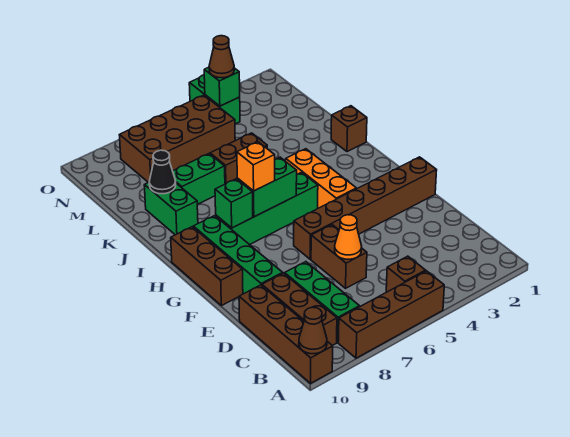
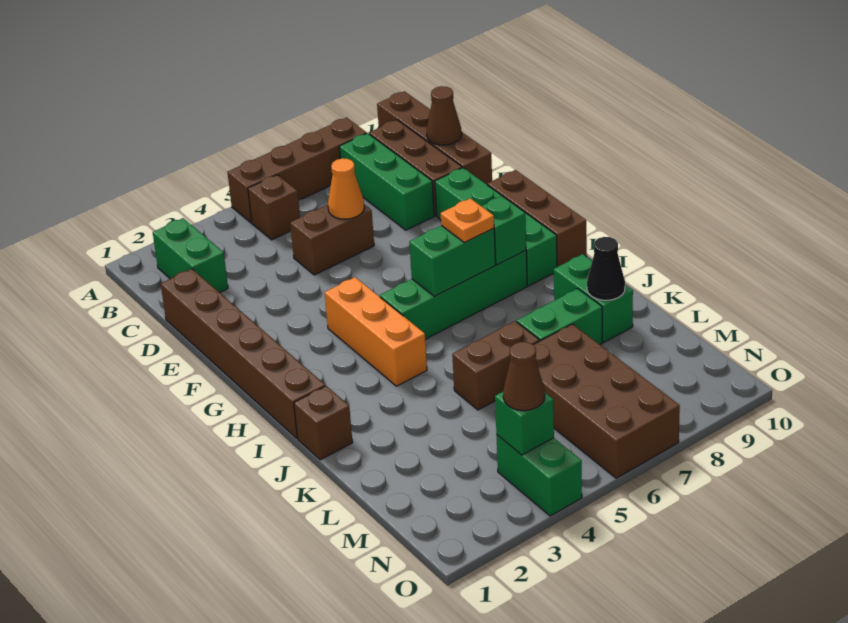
brown cone A10 level 2 -> brown cone C10 level 2
none -> green brick B2:C2 level 1
brown brick D6:E6 level 1 -> brown brick D5:D6 level 1
brown brick F1:F6 level 1 -> brown brick D1:I1 level 1
orange brick H7 level 3 -> orange plate H7 level 3
brown brick M5:N8 level 1 -> brown brick L6:O7 level 1

